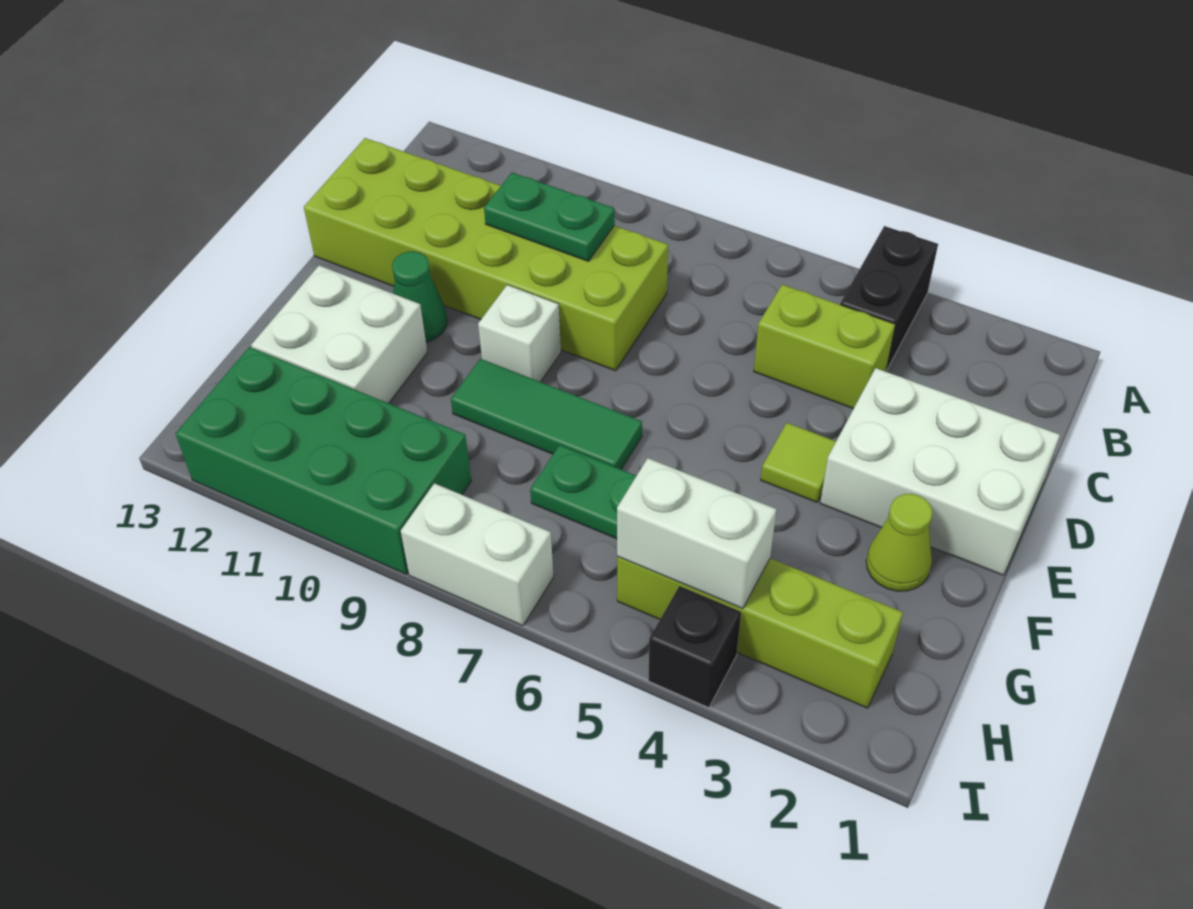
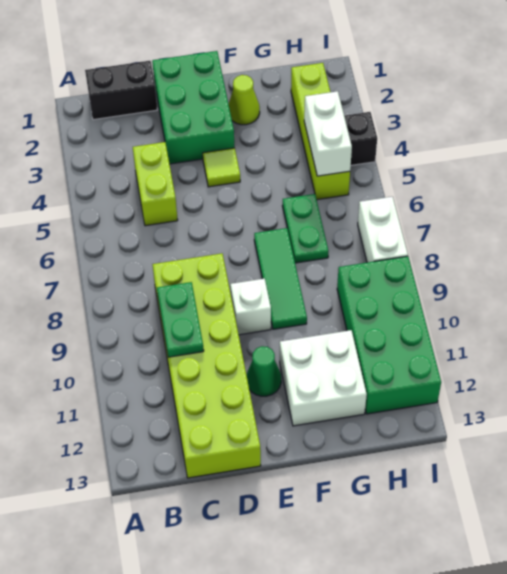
black brick A4:B4 level 1 -> black brick B1:C1 level 1
white brick D1:E3 level 1 -> green brick D1:E3 level 1

